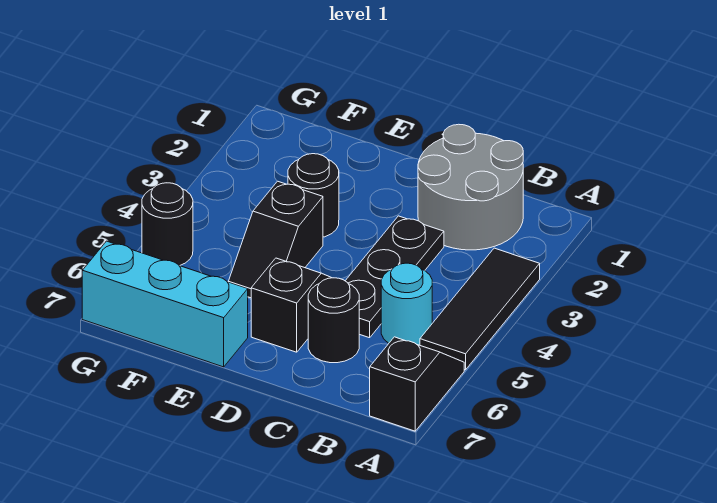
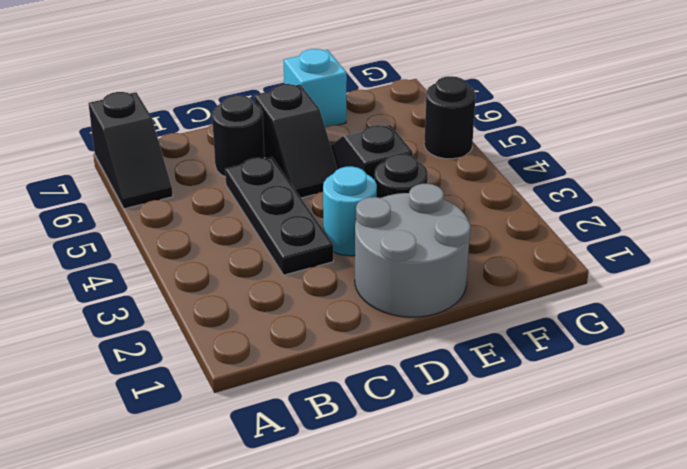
black tile A3:A5 level 1 -> none
grey round brick B1:C2 level 1 -> grey round brick D1:E2 level 1
cyan round brick B5 level 1 -> cyan round brick D3 level 1
cyan brick E7:G7 level 1 -> cyan brick E7 level 1

